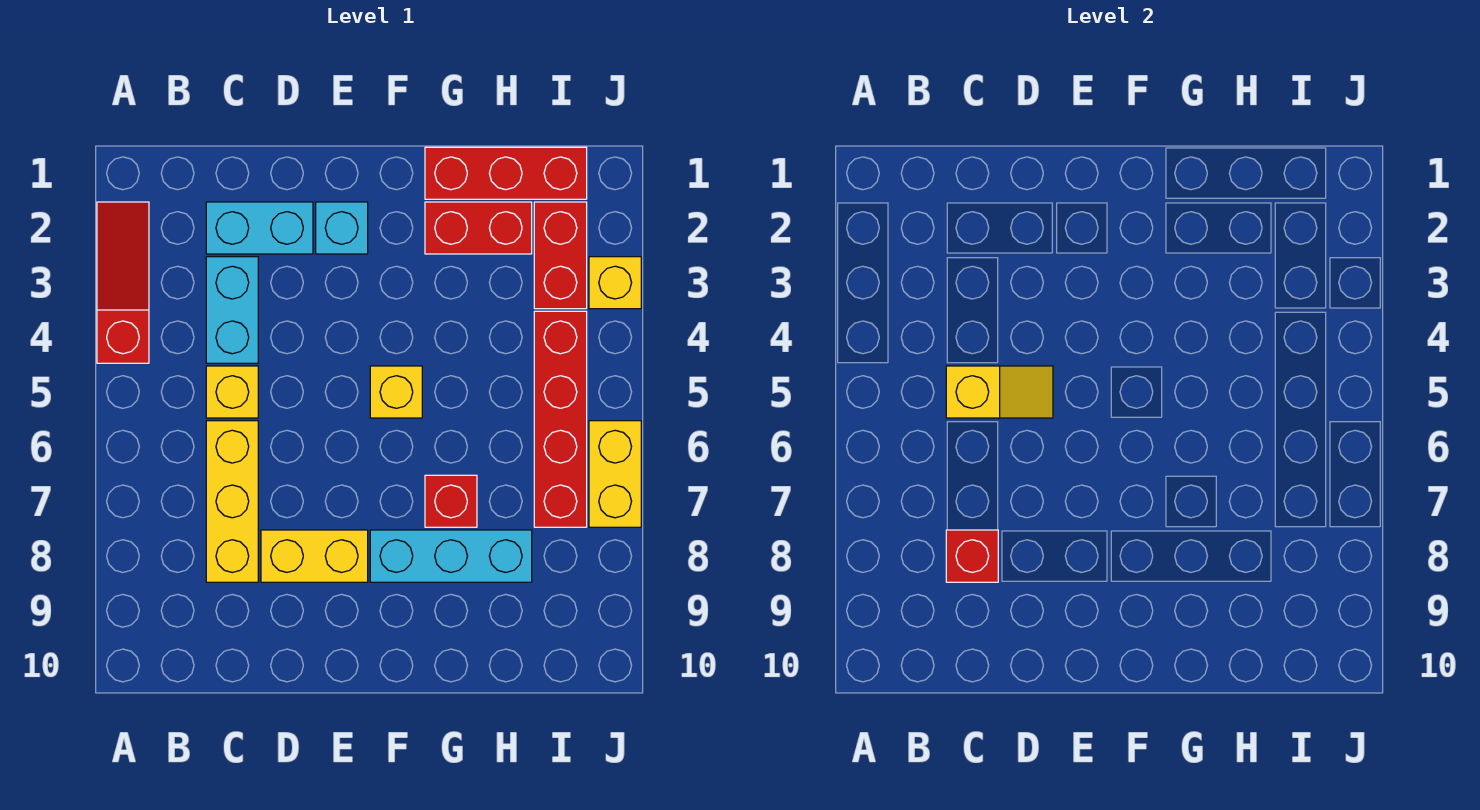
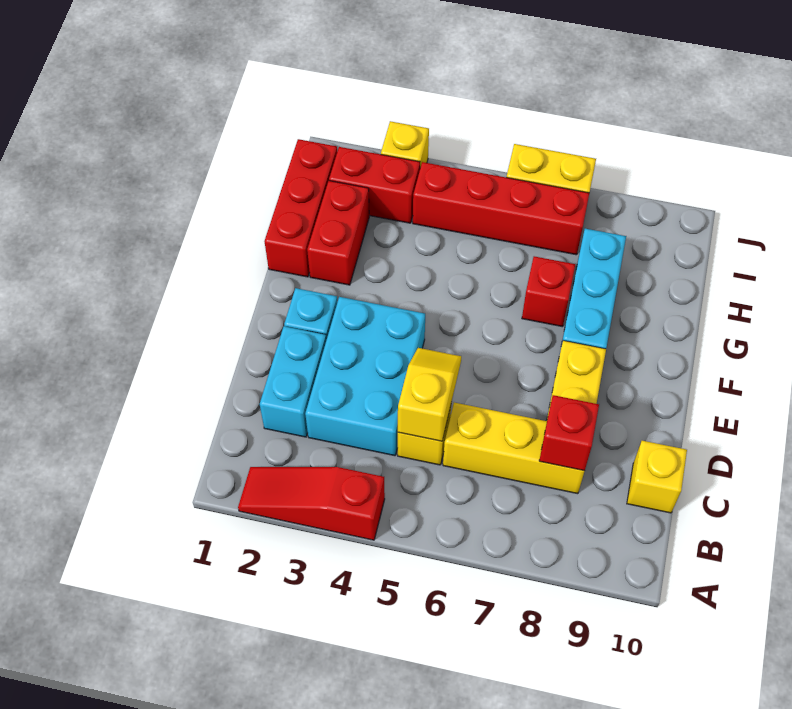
cyan brick C3:C4 level 1 -> cyan brick C3:E4 level 1
yellow brick F5 level 1 -> yellow brick C10 level 1

